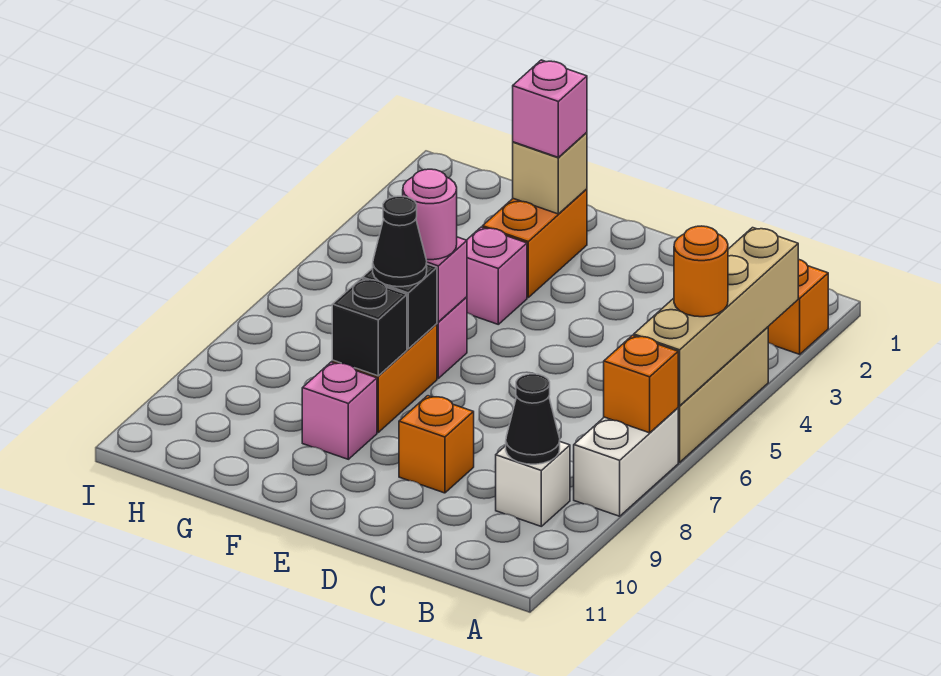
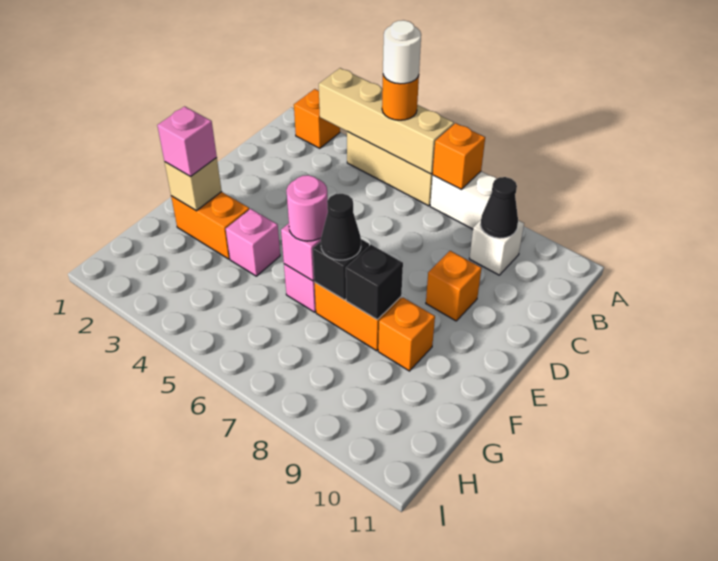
none -> white round brick A5 level 4
pink brick F9 level 1 -> orange brick F9 level 1

